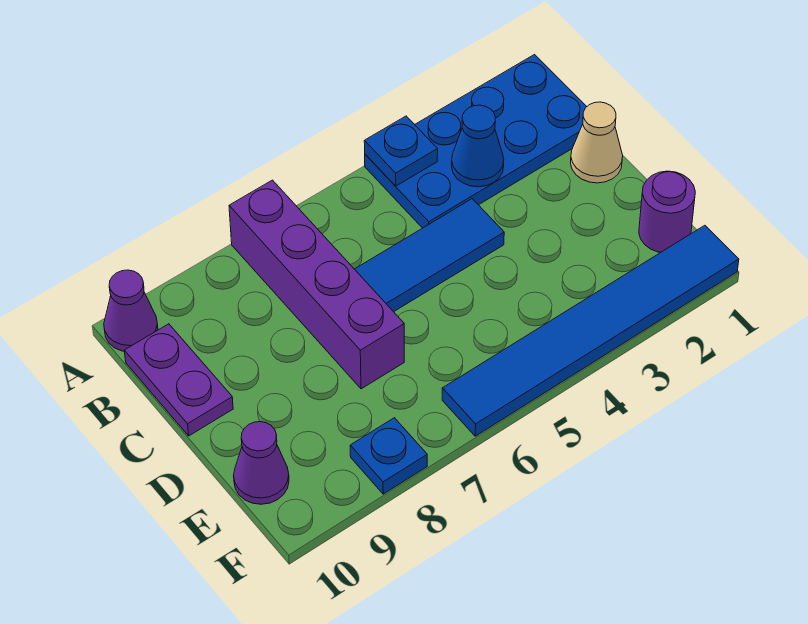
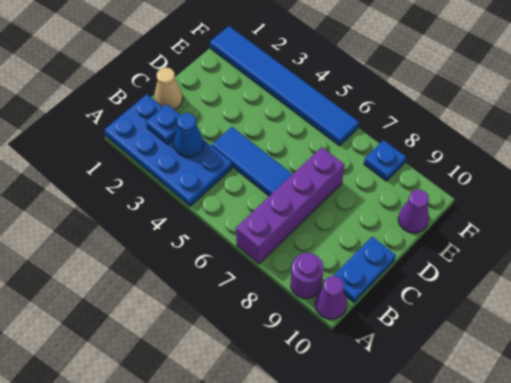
blue plate A4 level 2 -> blue plate B2 level 2
purple plate B10:C10 level 1 -> blue plate B10:C10 level 1
purple round brick E1 level 1 -> purple round brick A9 level 1

